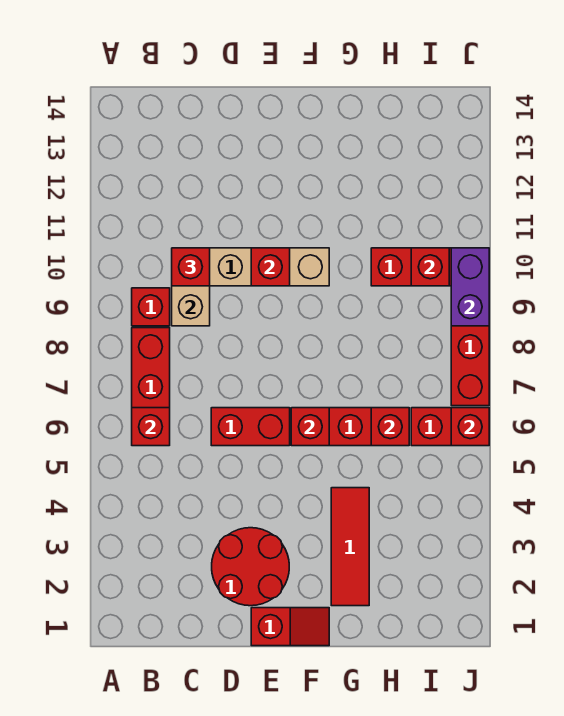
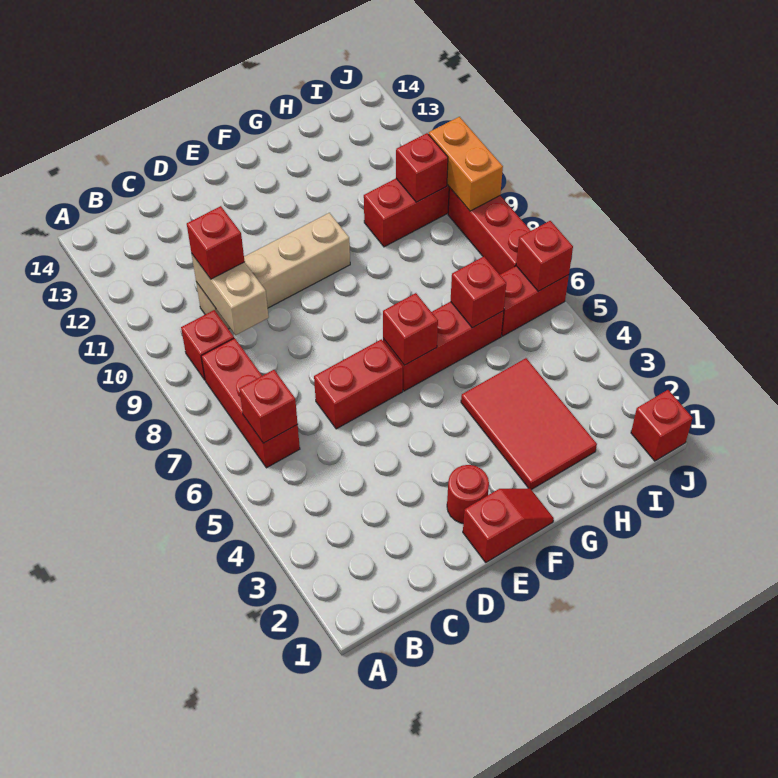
red round brick D2:E3 level 1 -> red round brick E2 level 1
red brick E10 level 2 -> red brick J1 level 1
red tile G2:G4 level 1 -> red tile G2:H4 level 1
purple brick J9:J10 level 2 -> orange brick J9:J10 level 2

